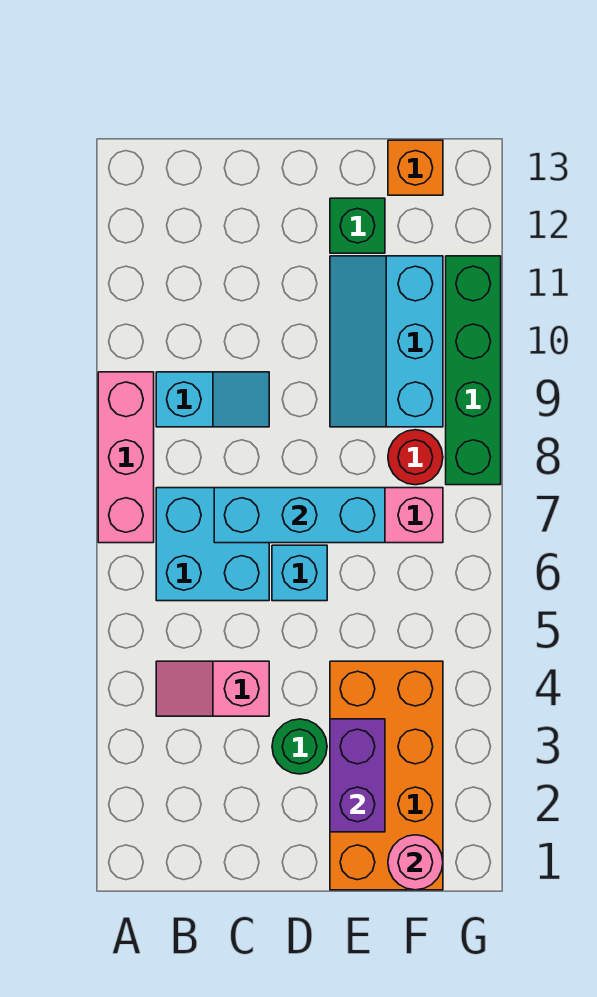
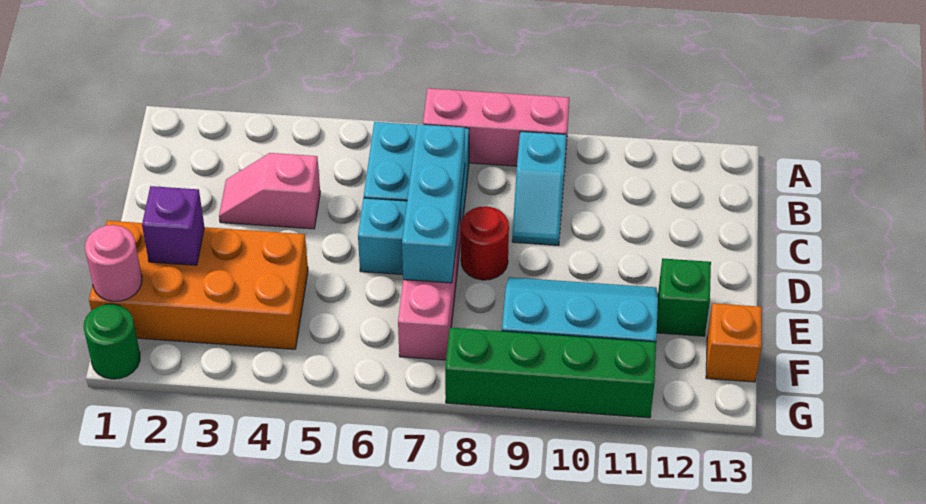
pink slope B4:C4 level 1 top C -> pink slope C3:C4 level 1 top 4
green round brick D3 level 1 -> green round brick G1 level 1
purple brick E2:E3 level 2 -> purple brick E2 level 2
red round brick F8 level 1 -> red round brick D8 level 1

